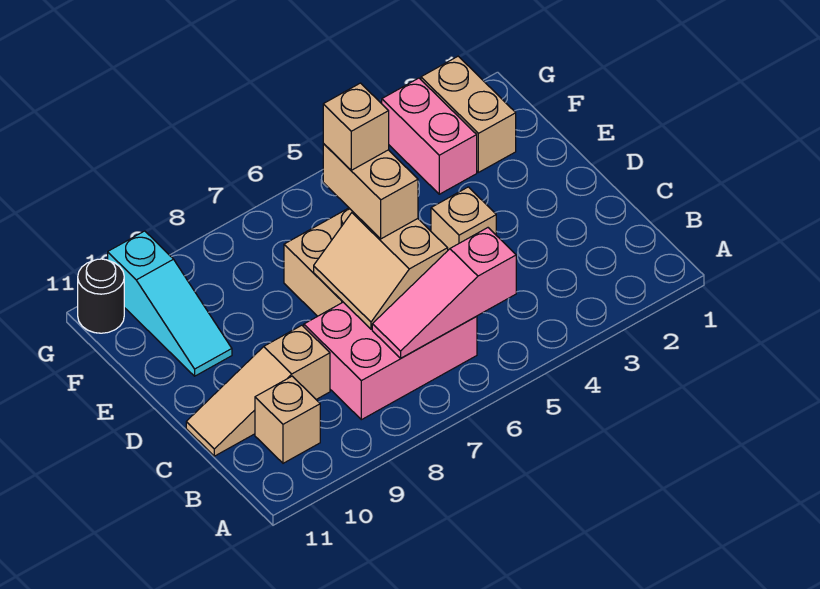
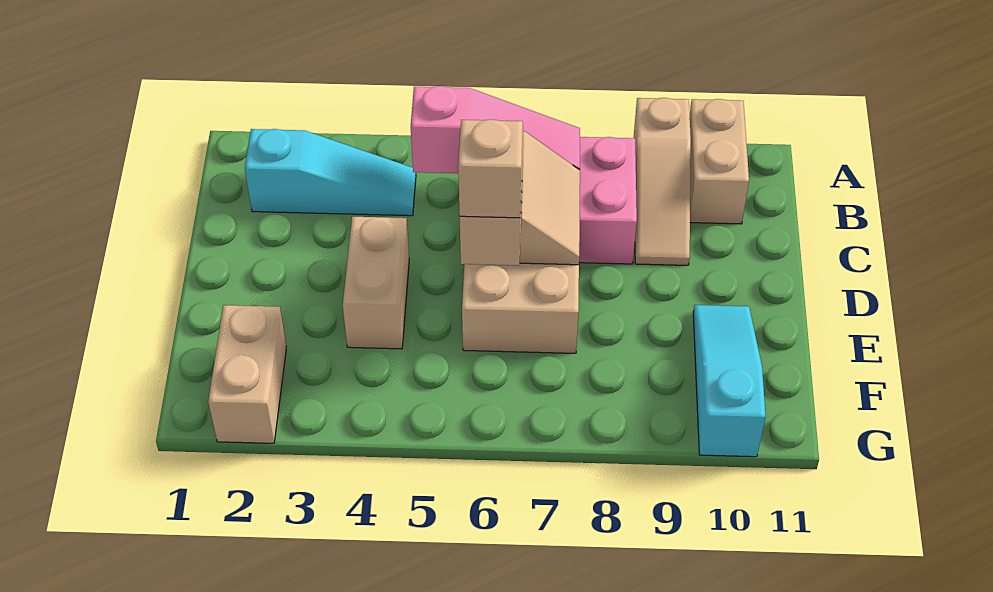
none -> cyan slope B2:B4 level 1 top 2
tan brick B10 level 1 -> tan brick A10:B10 level 1
tan slope C9:C11 level 1 top 9 -> tan slope A9:C9 level 1 top A
tan brick D4 level 1 -> tan brick D4:E4 level 1
pink brick F3:G3 level 1 -> none
black round brick G11 level 1 -> none

